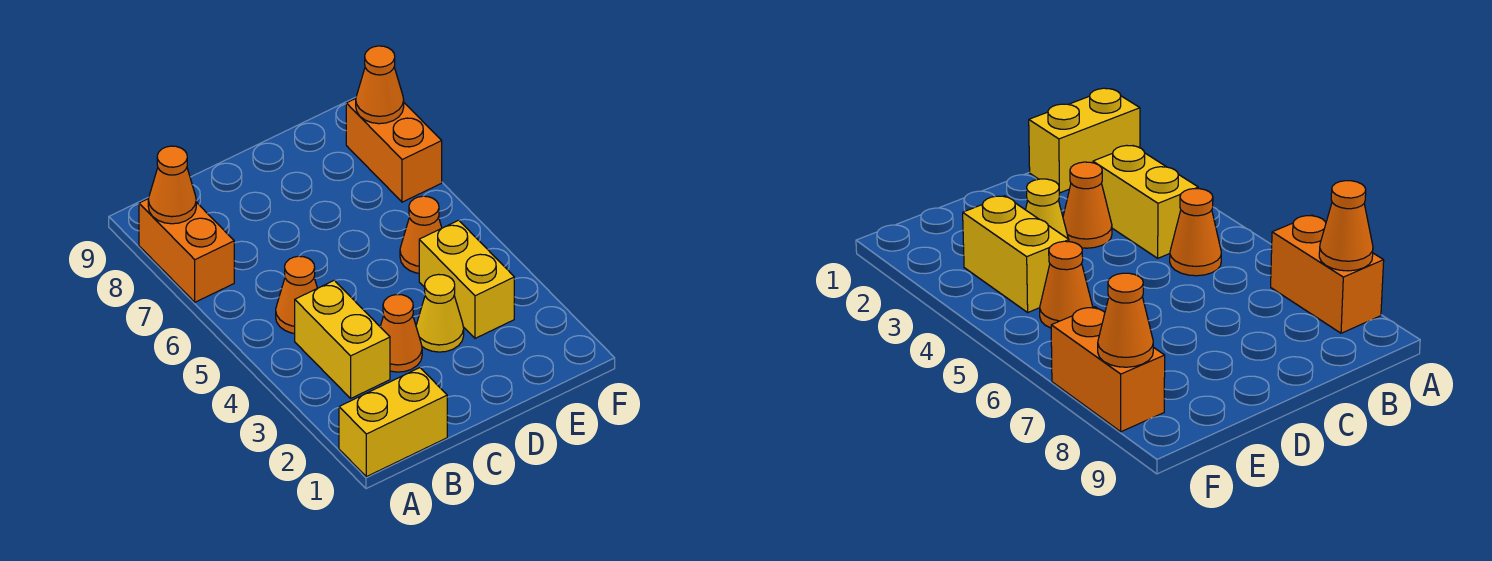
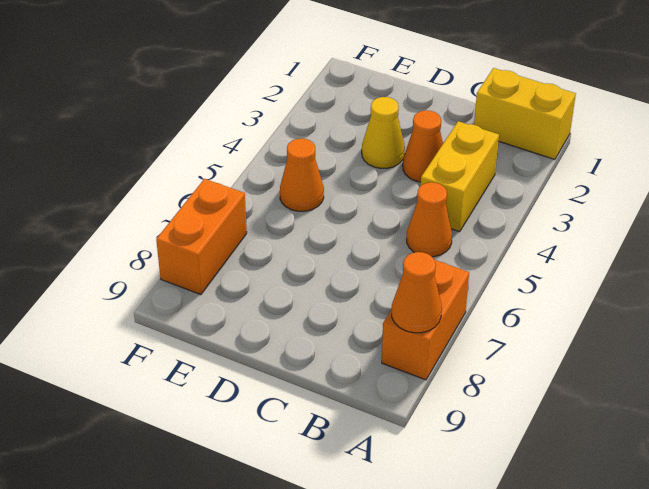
yellow brick E3:E4 level 1 -> none
orange cone F8 level 2 -> none

